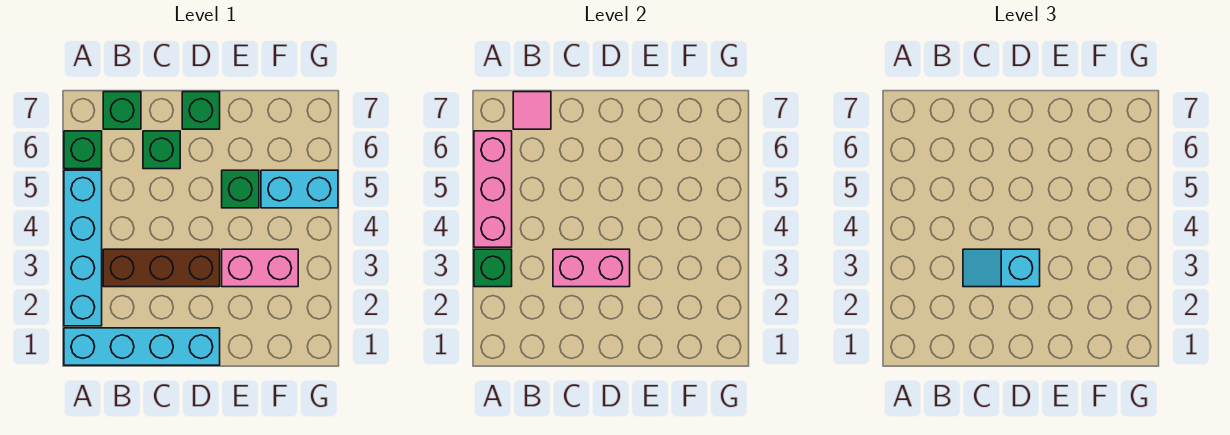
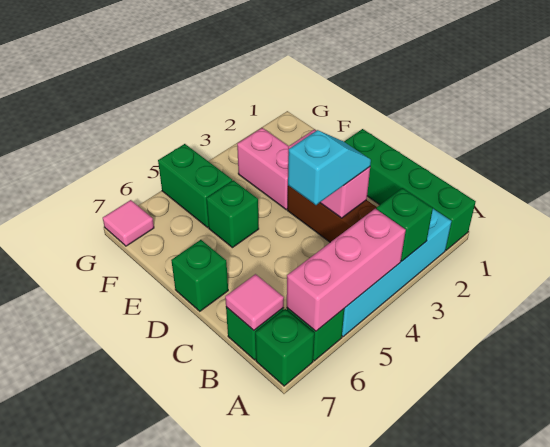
cyan brick A1:D1 level 1 -> green brick A1:D1 level 1
cyan slope C3:D3 level 3 top D -> cyan slope C3:C4 level 3 top 4
green brick C6 level 1 -> green brick A7 level 1
cyan brick F5:G5 level 1 -> green brick F5:G5 level 1
none -> pink tile G7 level 1

